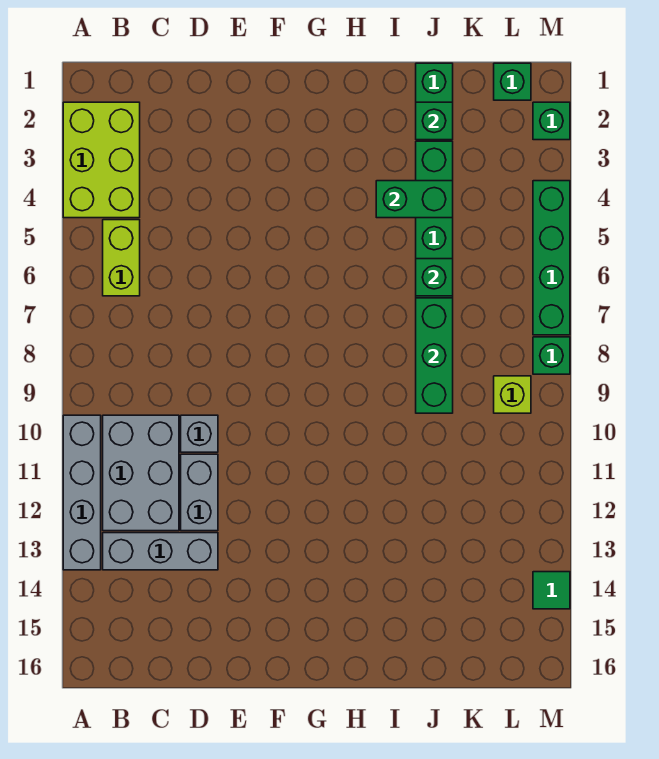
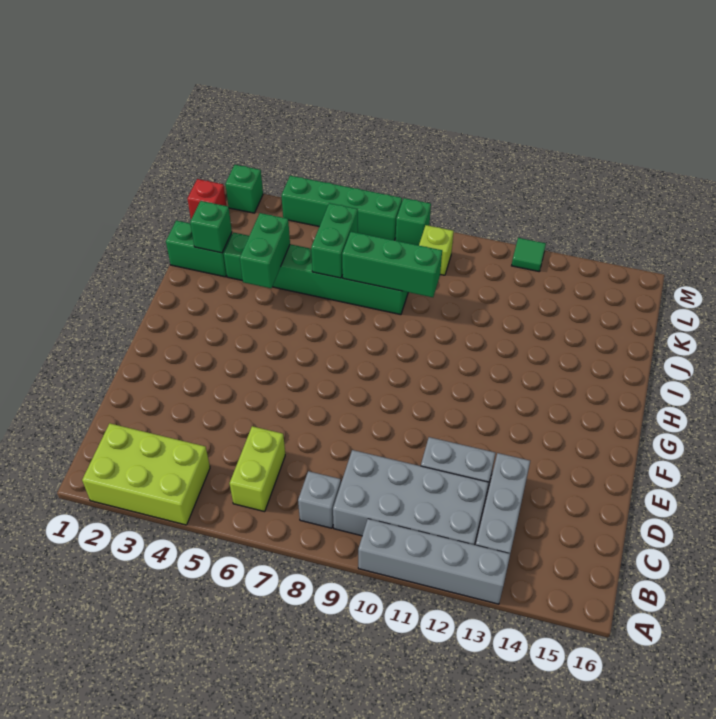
lime brick B5:B6 level 1 -> lime brick B6:C6 level 1
grey brick B10:C12 level 1 -> grey brick B9:C12 level 1
grey brick D10 level 1 -> grey brick B8 level 1
green brick J6 level 2 -> green brick J6:K6 level 2
green brick L1 level 1 -> red brick L1 level 1
green tile M14 level 1 -> green tile M12 level 1

